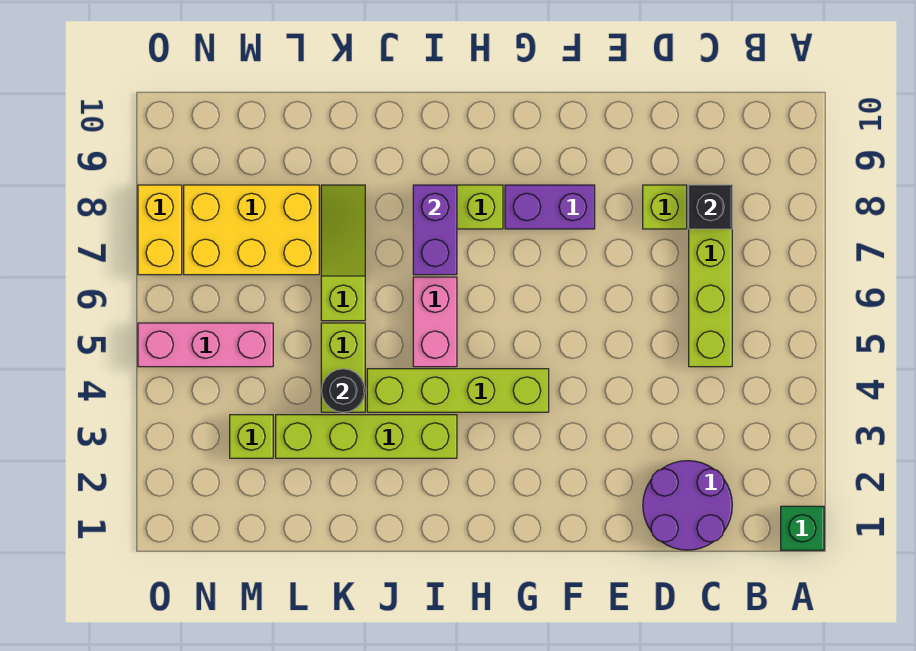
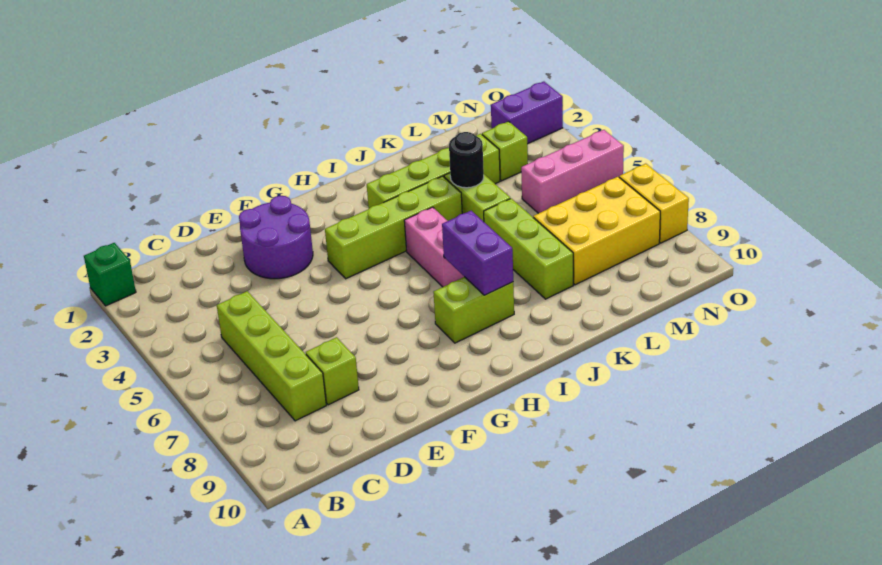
purple round brick C1:D2 level 1 -> purple round brick E2:F3 level 1
black brick C8 level 2 -> none
purple brick F8:G8 level 1 -> purple brick N2:O2 level 1
lime slope K6:K8 level 1 top 6 -> lime brick K6:K8 level 1

